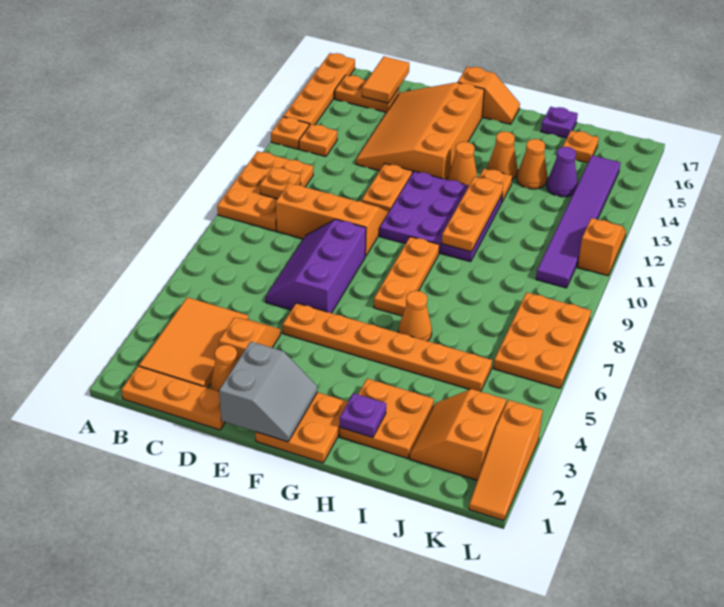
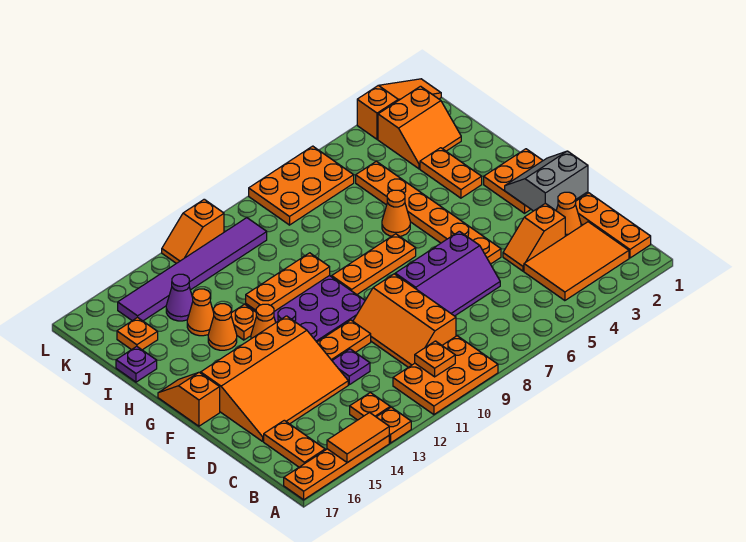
orange tile C16:C17 level 2 -> orange tile A14:A15 level 2
orange plate H2:I3 level 1 -> orange plate H3:I3 level 1
purple plate H2 level 2 -> purple plate D12 level 1

